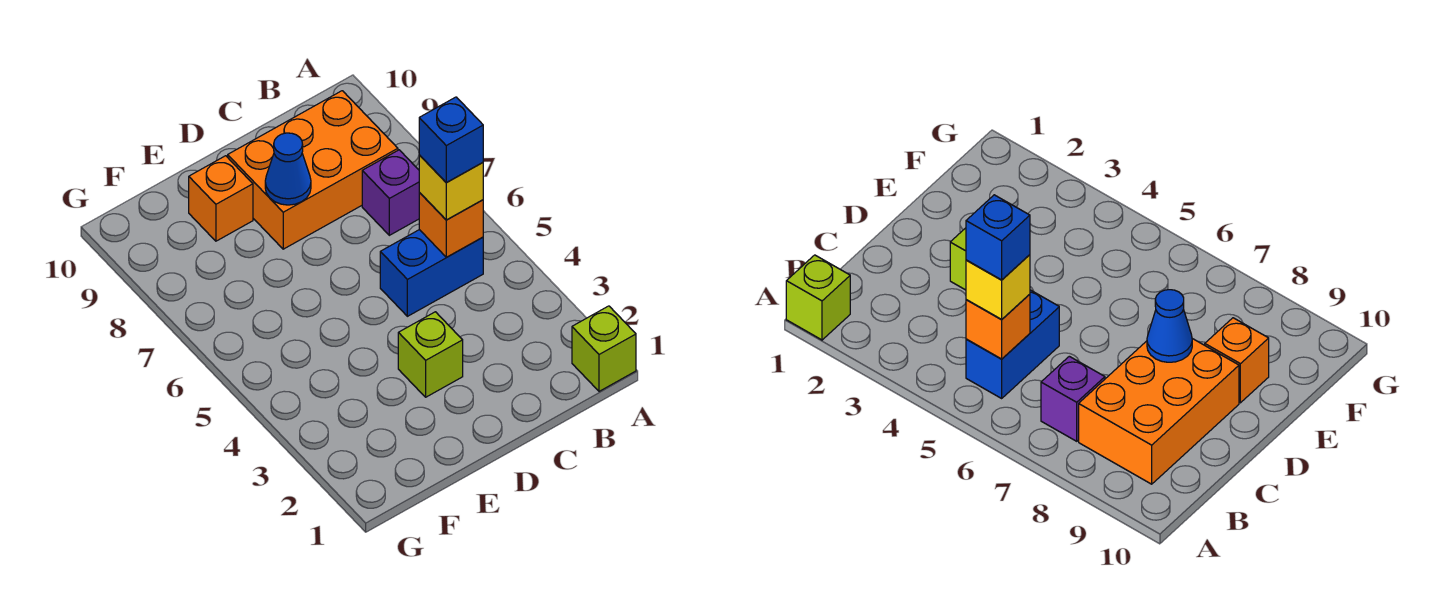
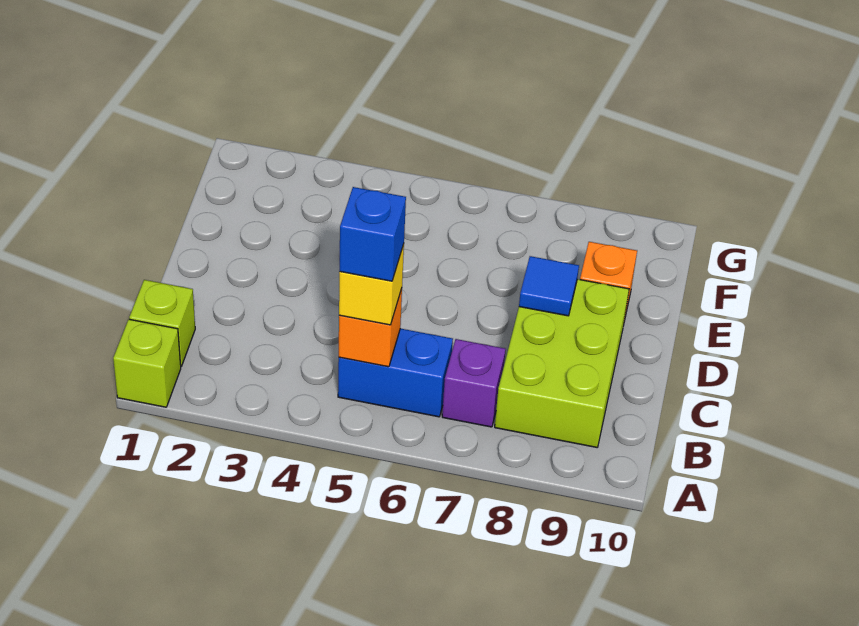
blue brick B5:C5 level 1 -> blue brick B5:B6 level 1
orange brick B8:D9 level 1 -> lime brick B8:D9 level 1
lime brick D3 level 1 -> lime brick B1 level 1
blue cone D8 level 2 -> blue tile D8 level 2

